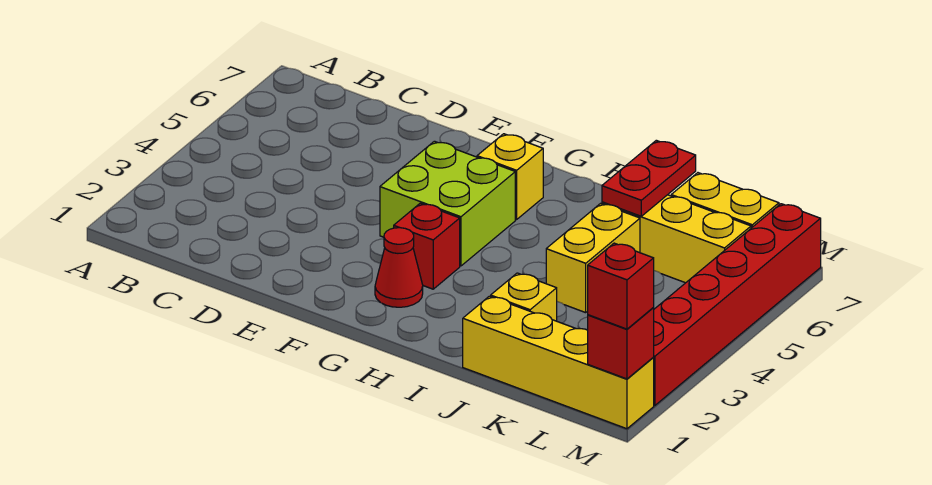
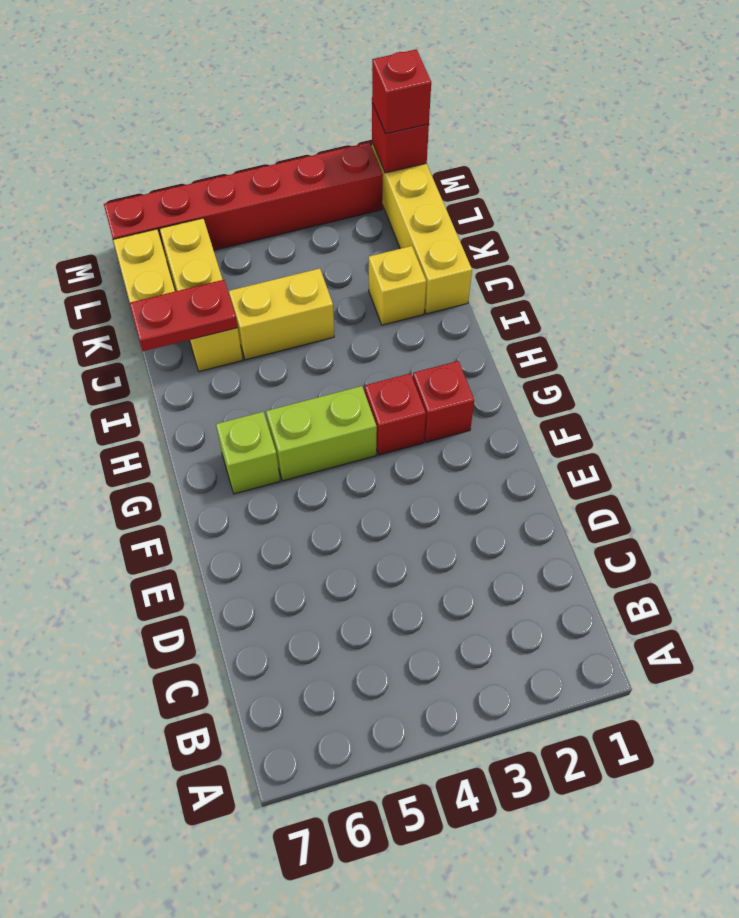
lime brick F4:G5 level 1 -> lime brick G4:G5 level 1
red cone G2 level 1 -> red brick G2 level 1
yellow brick G6 level 1 -> lime brick G6 level 1

